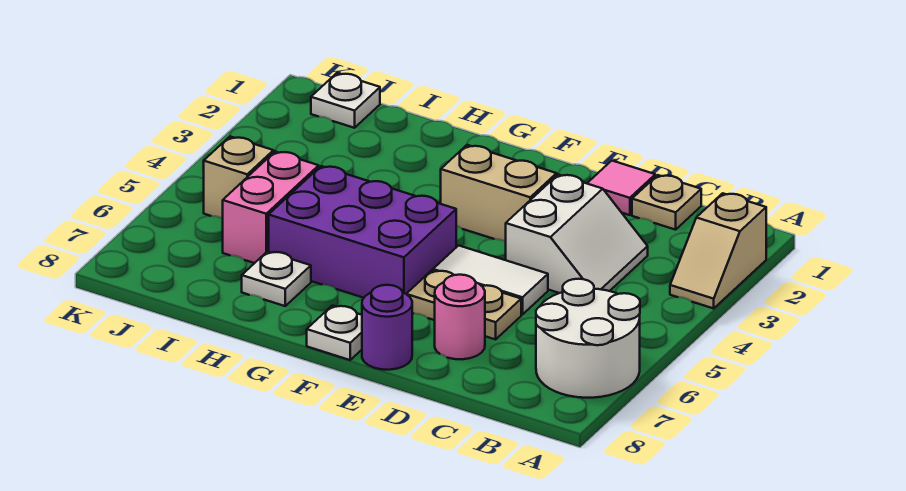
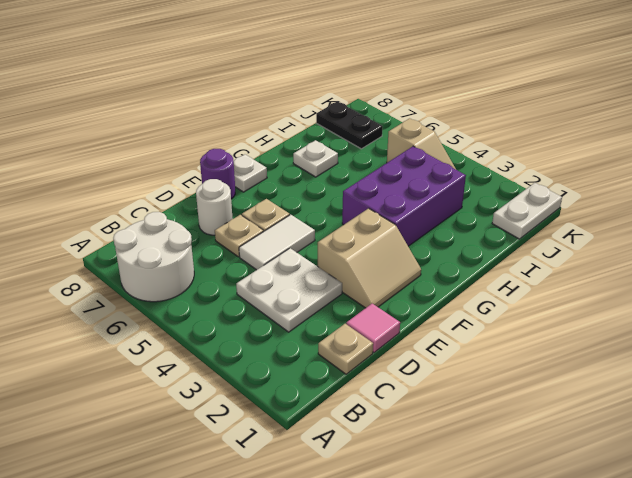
tan slope A2:A3 level 1 top 2 -> none
white slope C3:D4 level 1 top D -> white plate C3:D4 level 1
pink round brick D7 level 1 -> white round brick D7 level 1
purple brick F5:H6 level 1 -> purple brick G3:I4 level 1
pink brick I5:I6 level 1 -> none
white plate J1 level 1 -> white plate J1:K1 level 1
none -> black plate J7:J8 level 1

